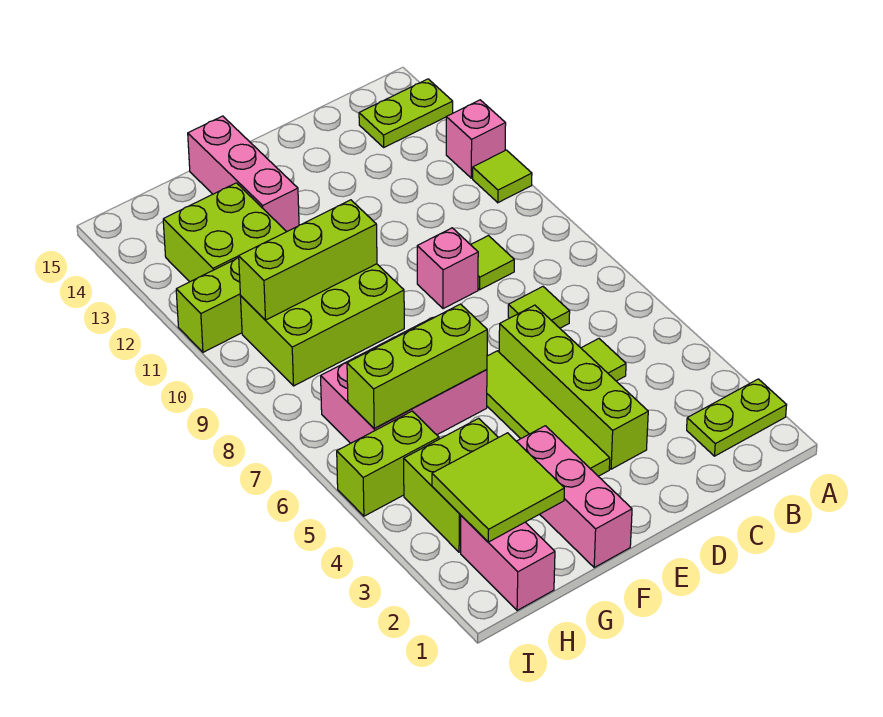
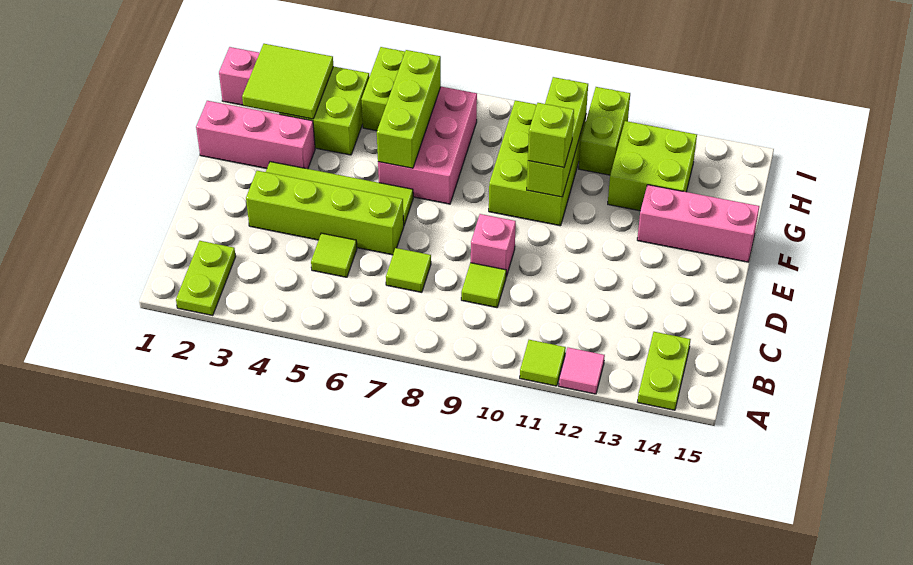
pink brick A12 level 1 -> pink tile A12 level 1
none -> lime brick F10 level 3

